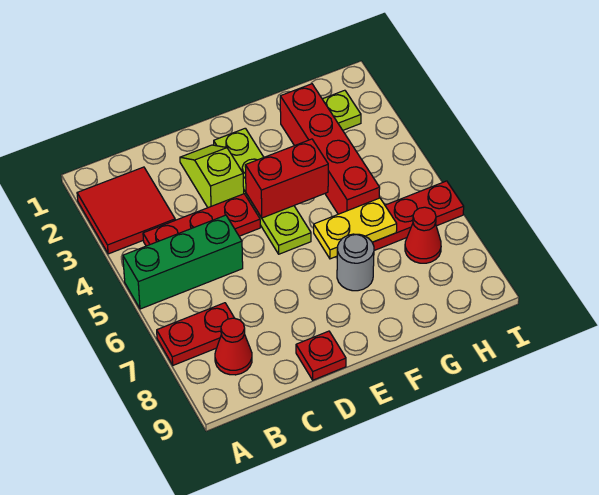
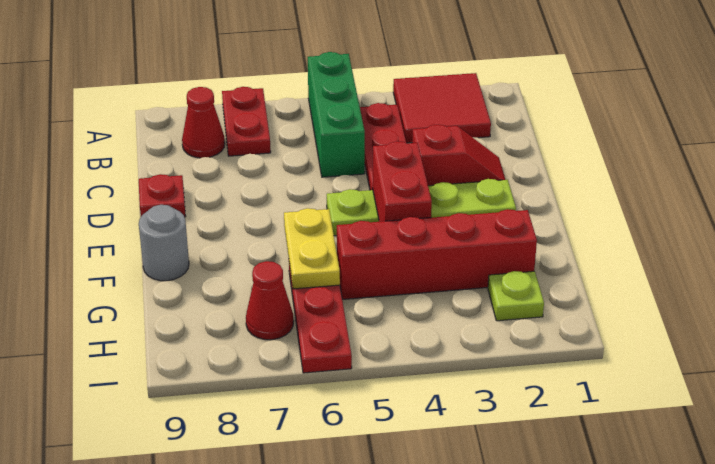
lime slope D2:D3 level 1 top 3 -> red slope D2:D3 level 1 top 3
grey round brick F7 level 1 -> grey round brick F9 level 1

